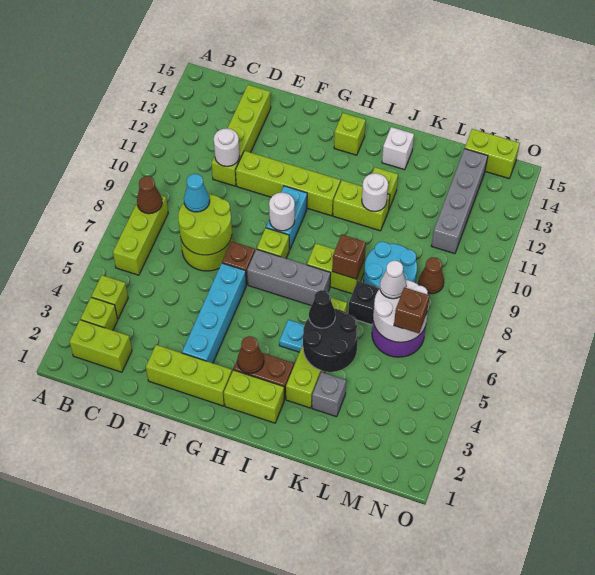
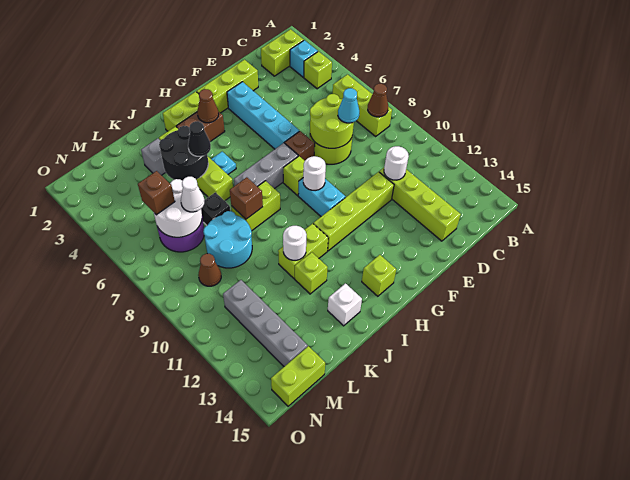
lime brick B3 level 1 -> cyan brick B3 level 1

